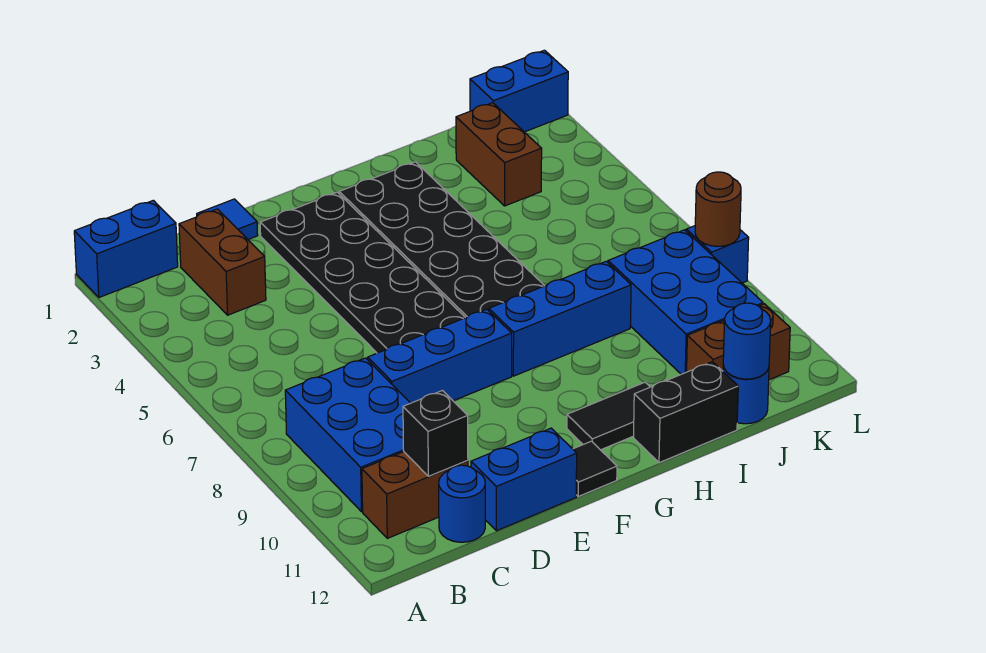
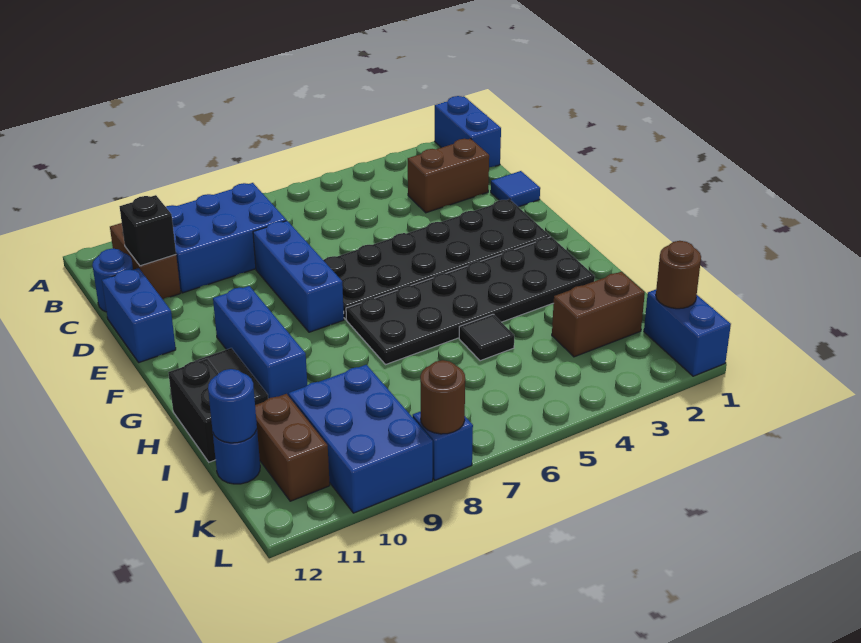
black tile F12 level 1 -> black tile I5 level 1
blue brick G8:I8 level 1 -> blue brick F10:H10 level 1
blue brick J8:K10 level 1 -> blue brick J9:L10 level 1
none -> brown round brick K1 level 2

